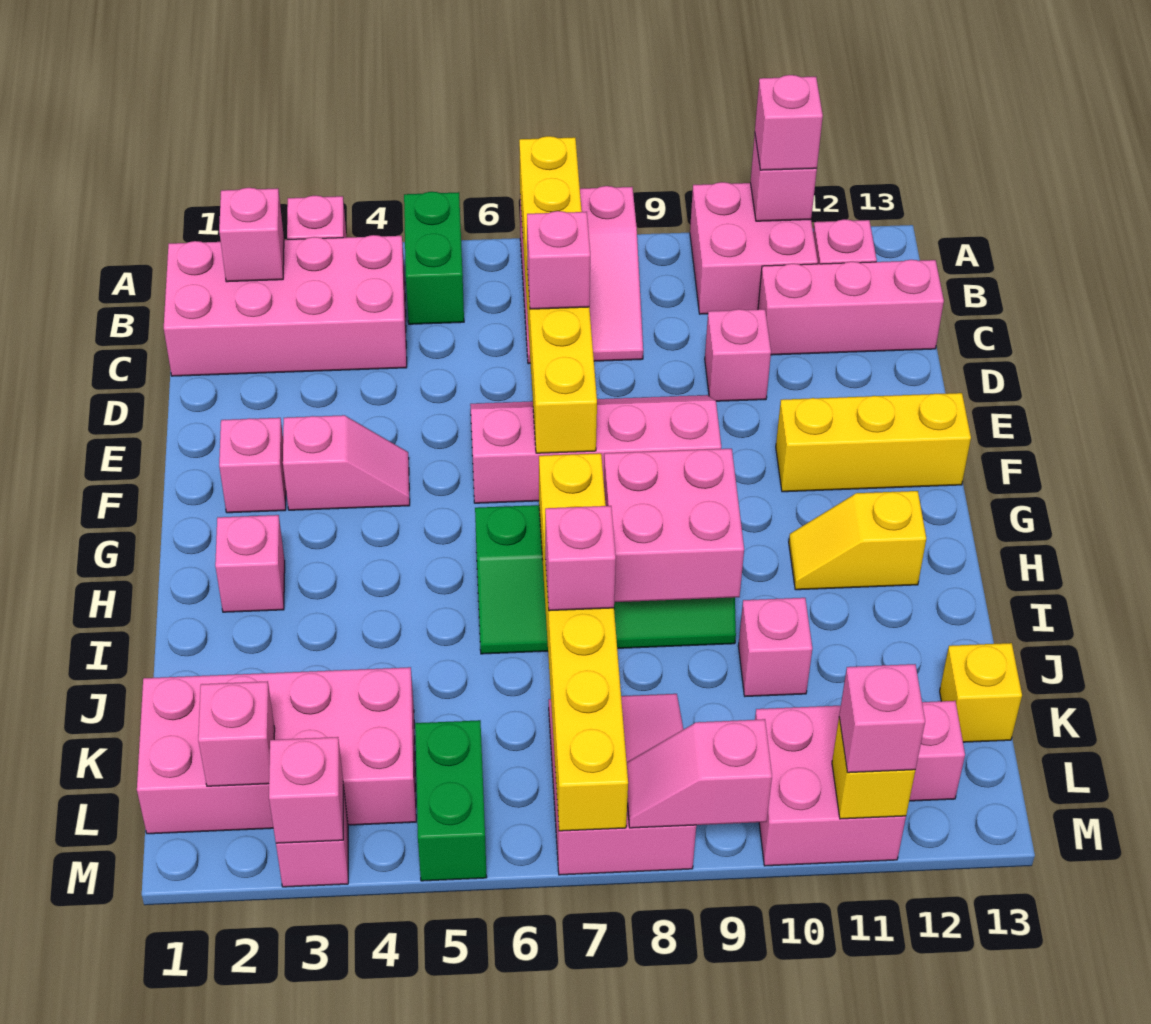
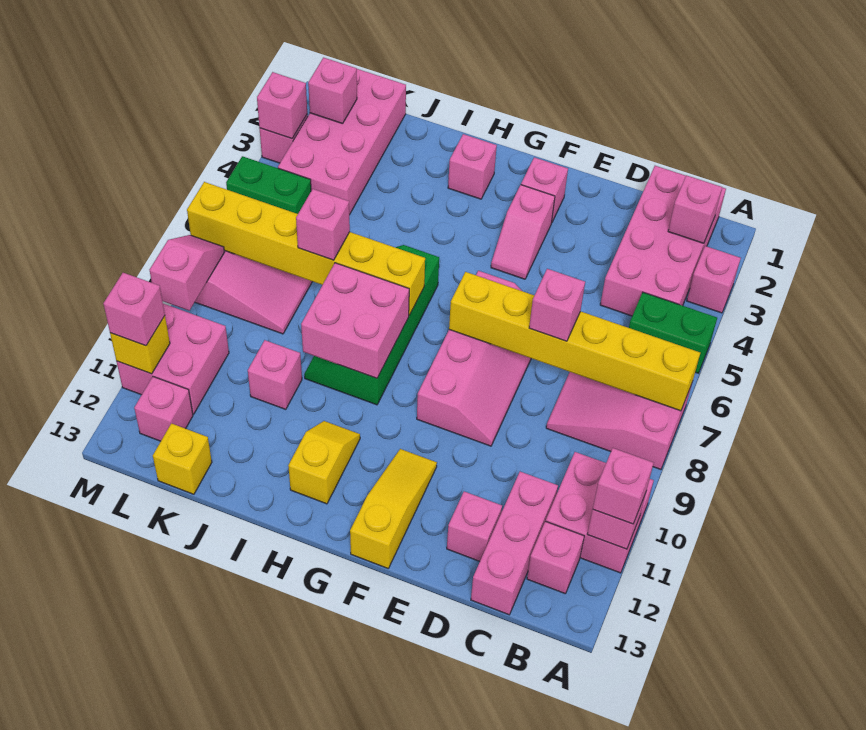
pink brick D10 level 1 -> pink brick D12 level 1
yellow brick F11:F13 level 1 -> yellow slope F11:F13 level 1 top 13

